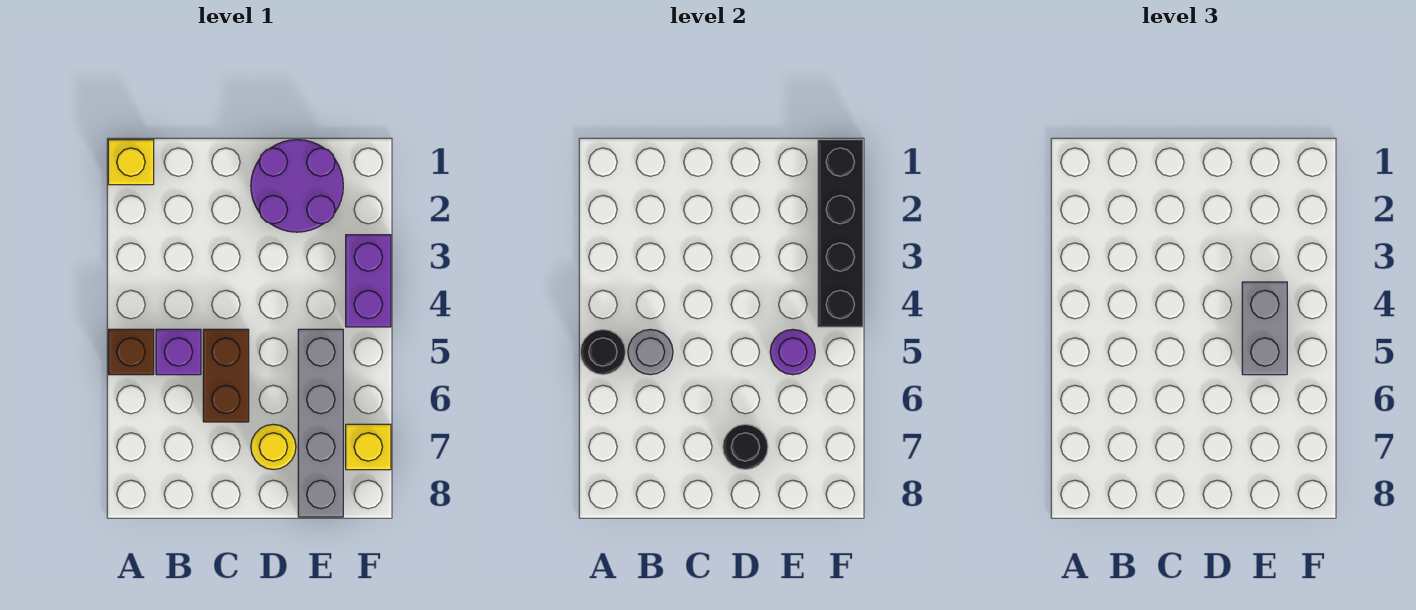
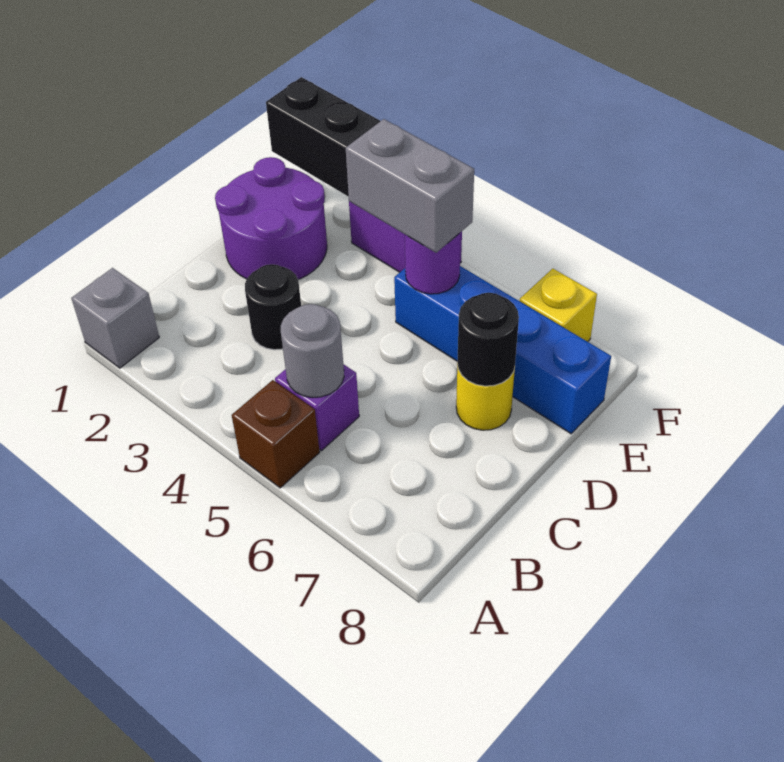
yellow brick A1 level 1 -> grey brick A1 level 1
black round brick A5 level 2 -> black round brick C3 level 1
brown brick C5:C6 level 1 -> none
grey brick E5:E8 level 1 -> blue brick E5:E8 level 1

